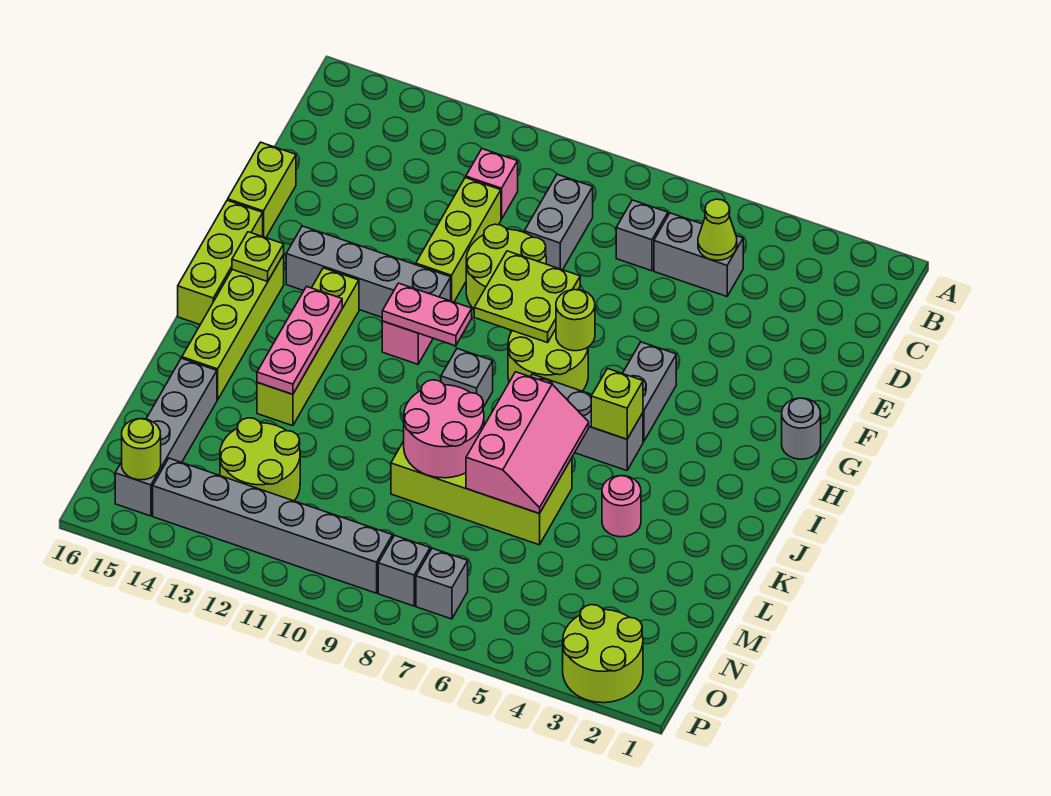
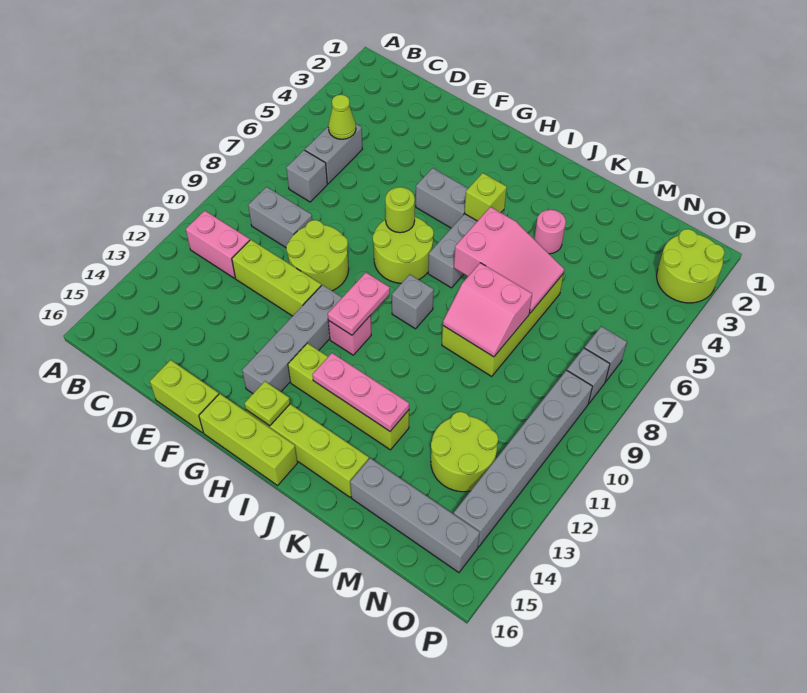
pink brick C11 level 1 -> pink brick B11:C11 level 1
lime plate F8:G9 level 2 -> none
grey round brick G1 level 1 -> none
pink slope J6:L7 level 2 top 7 -> pink slope J6:L7 level 2 top J
pink round brick K8:L9 level 2 -> pink slope K8:L9 level 2 top 8
lime round brick O15 level 2 -> none

